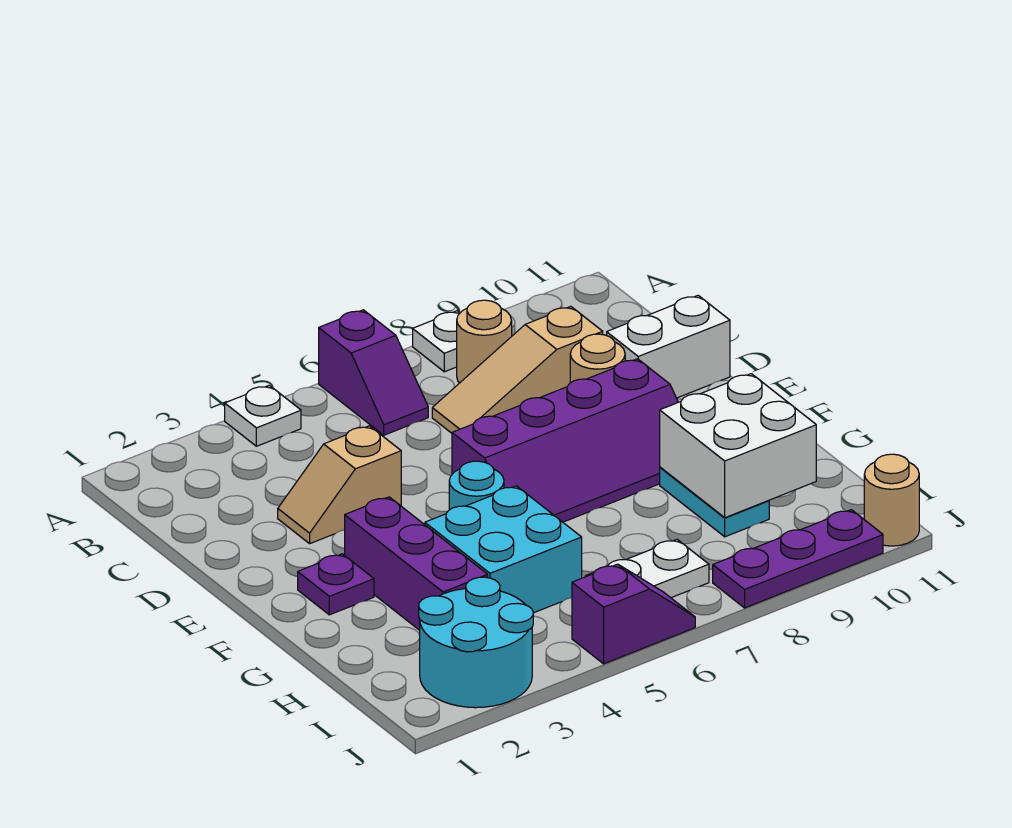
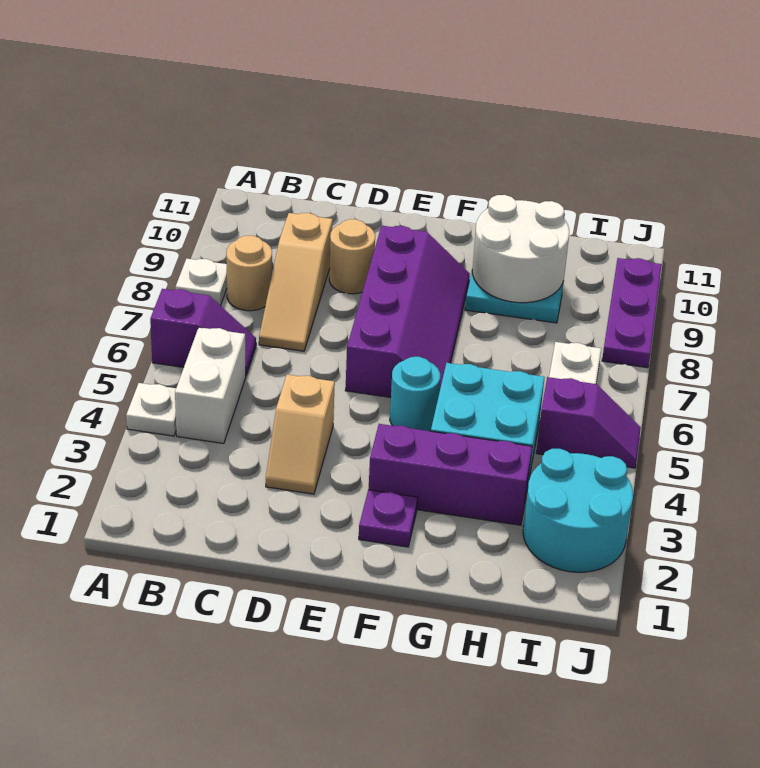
white brick D10:D11 level 1 -> white brick B4:B5 level 1
white brick G9:H10 level 2 -> white round brick G9:H10 level 2
purple slope J5:J6 level 1 top 5 -> purple slope I5:J5 level 1 top I
tan round brick J11 level 1 -> none

